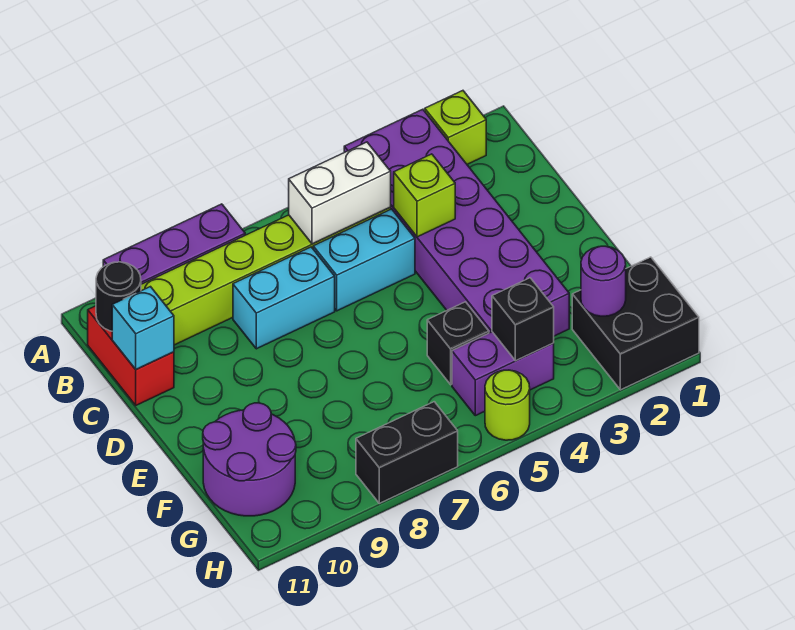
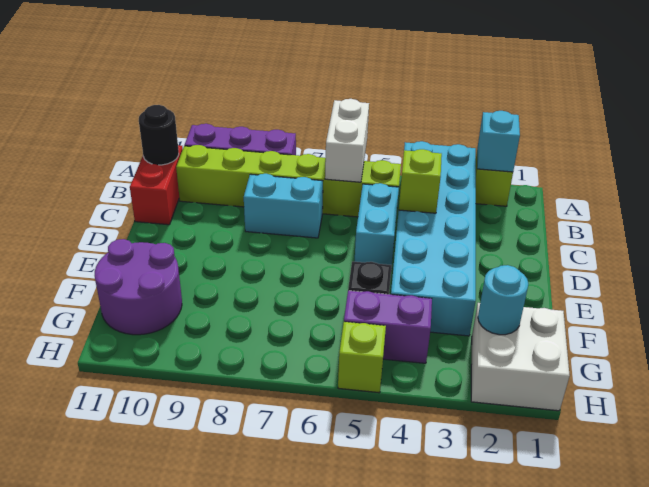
purple brick A3:F4 level 1 -> cyan brick A3:F4 level 1
white brick B5:B6 level 2 -> white brick A6:B6 level 2
cyan brick C5:C6 level 1 -> cyan brick C5:D5 level 1
cyan brick C11 level 2 -> cyan brick A2 level 2
black brick G1:H2 level 1 -> white brick G1:H2 level 1
purple round brick G2 level 2 -> cyan round brick G2 level 2
black brick G4 level 2 -> none
lime round brick H5 level 1 -> lime brick H5 level 1
black brick H7:H8 level 1 -> none

